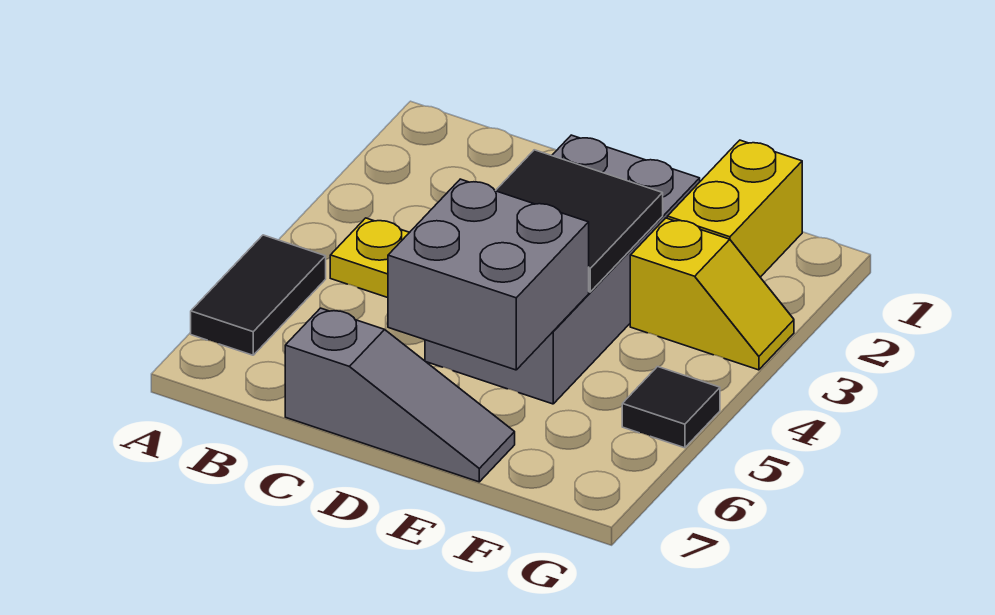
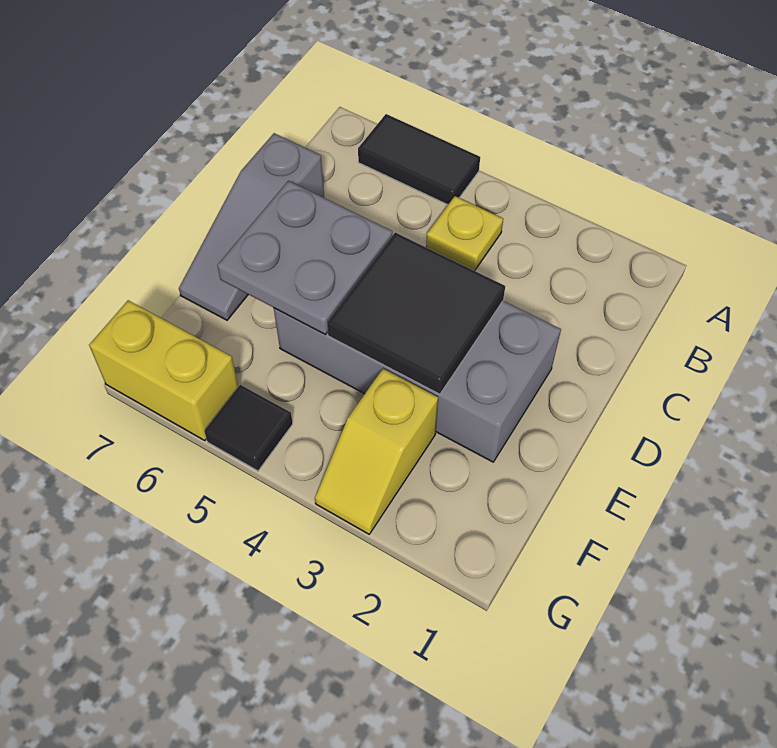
grey brick D5:E6 level 2 -> grey plate D5:E6 level 2
yellow brick F1:F2 level 1 -> yellow brick G6:G7 level 1

